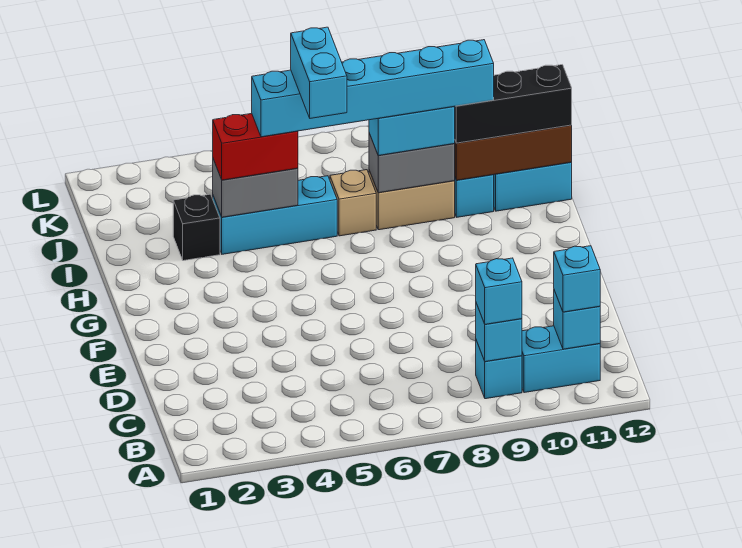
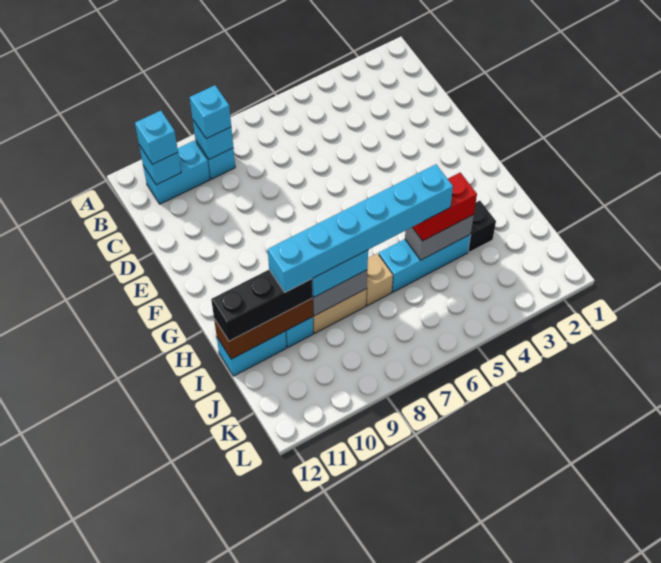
cyan brick H6:I6 level 5 -> none

